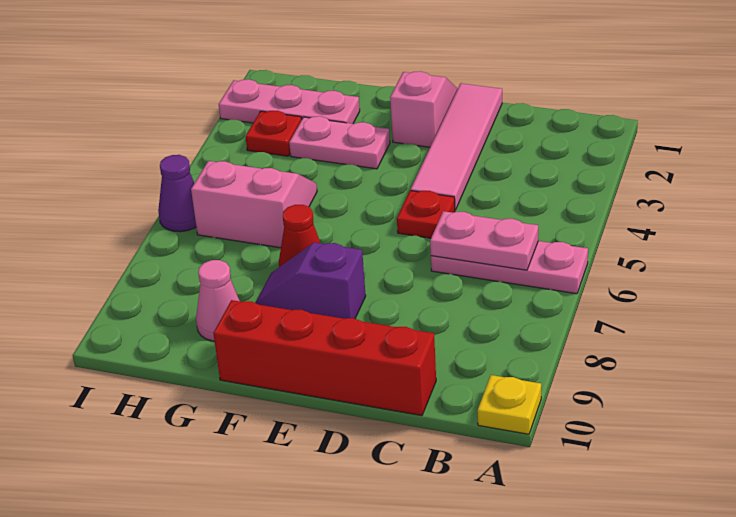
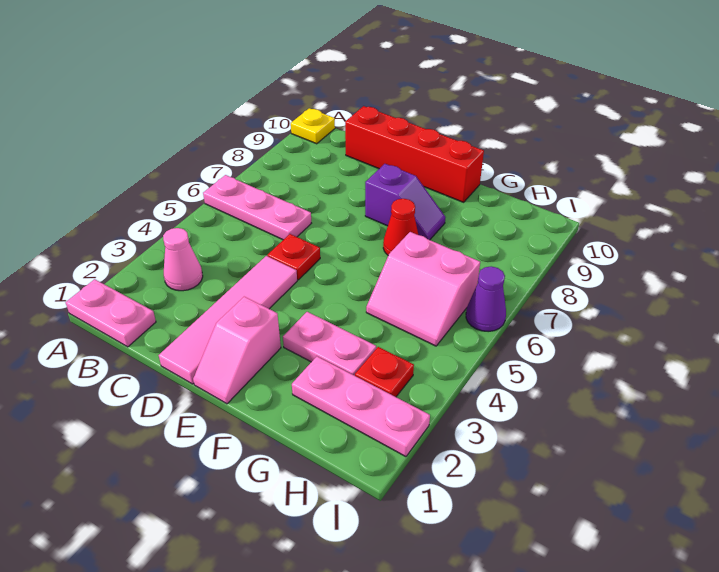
pink plate B6:C6 level 2 -> pink plate A1:B1 level 1
pink cone G9 level 1 -> pink cone B3 level 1

